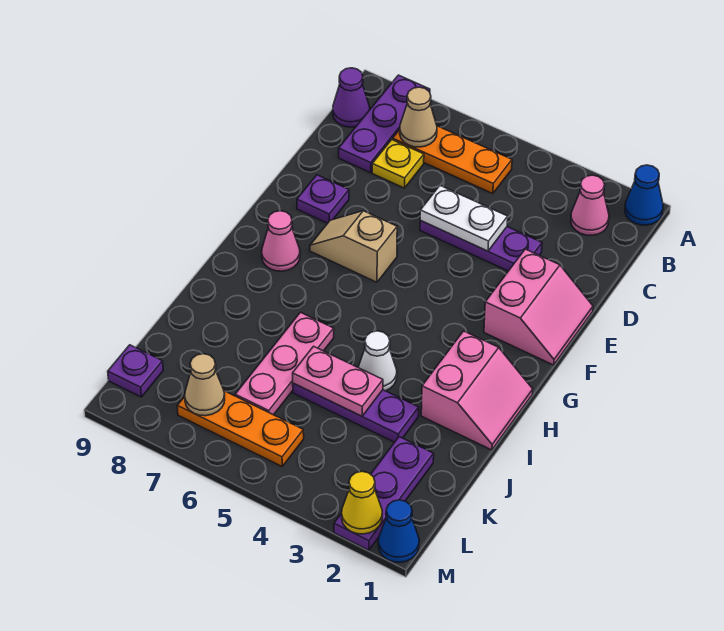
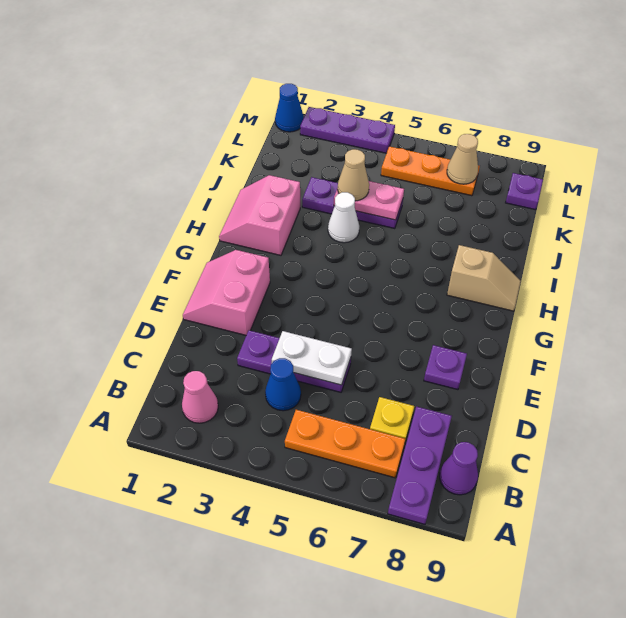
blue cone A1 level 1 -> blue cone C4 level 1
tan cone B7 level 2 -> tan cone J4 level 3
tan slope F6:F7 level 1 top 6 -> tan slope H8:H9 level 1 top 8
pink cone G8 level 1 -> none
pink plate I6:K6 level 1 -> none
purple plate K2:M2 level 1 -> purple plate M2:M4 level 1
yellow cone M2 level 2 -> none

